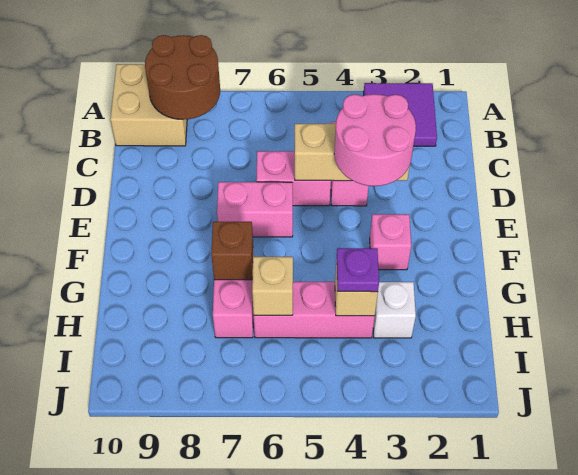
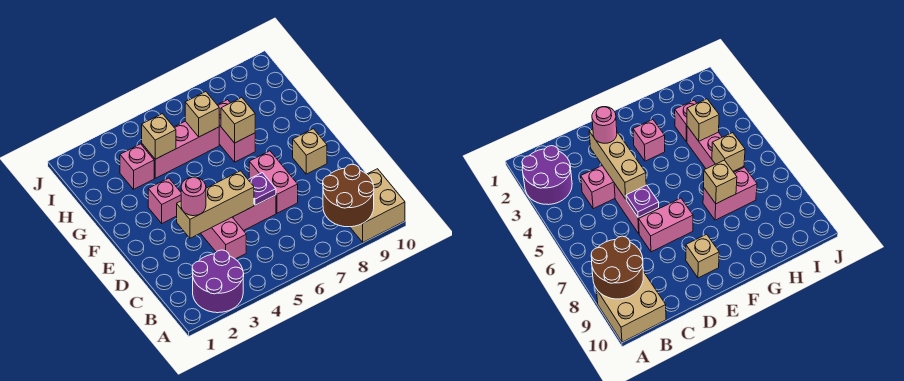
purple tile A2:B3 level 1 -> purple round brick A2:B3 level 1
pink round brick D3:E4 level 3 -> pink round brick D3 level 3
pink brick E6:E7 level 1 -> pink brick D7:E7 level 1
none -> tan brick E9 level 1
brown brick G7 level 2 -> tan brick G7 level 2
white brick H3 level 1 -> pink brick H3 level 1
purple plate H4 level 3 -> purple plate D6 level 2

